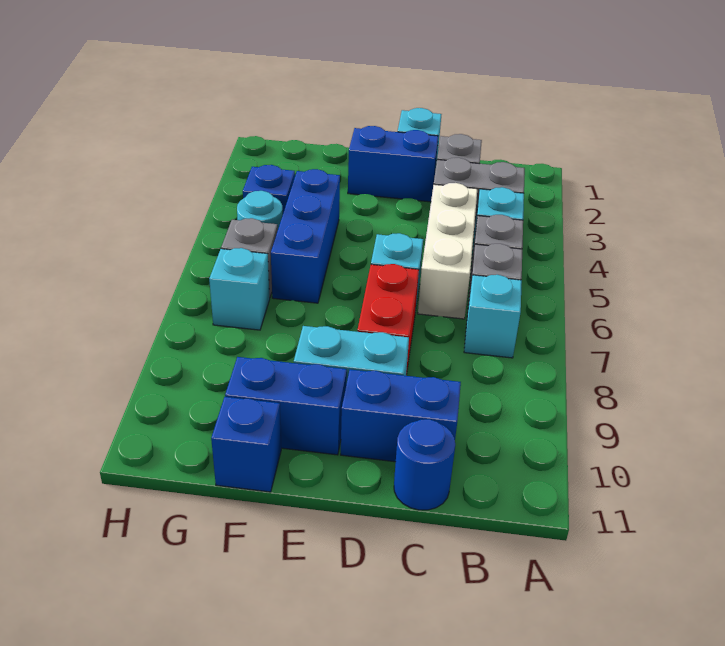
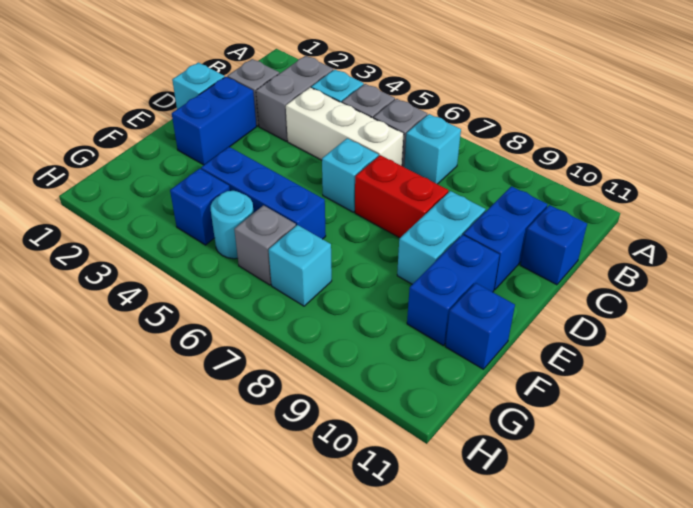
blue round brick C11 level 1 -> blue brick C11 level 1

